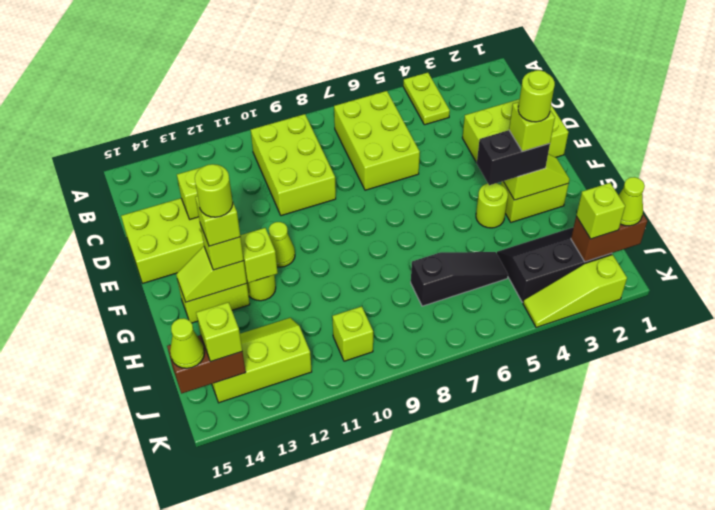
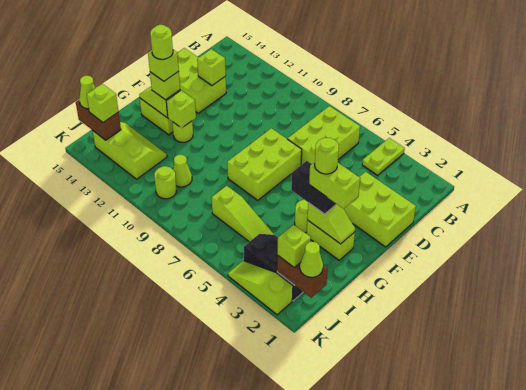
lime brick B9:D10 level 1 -> lime brick E7:G8 level 1
lime cone F11 level 1 -> lime cone I10 level 1
lime brick G3 level 4 -> lime brick G2:G3 level 4
black slope I5:I7 level 1 top 7 -> lime slope I5:I7 level 1 top 7
lime brick J10 level 1 -> lime round brick J10 level 1

